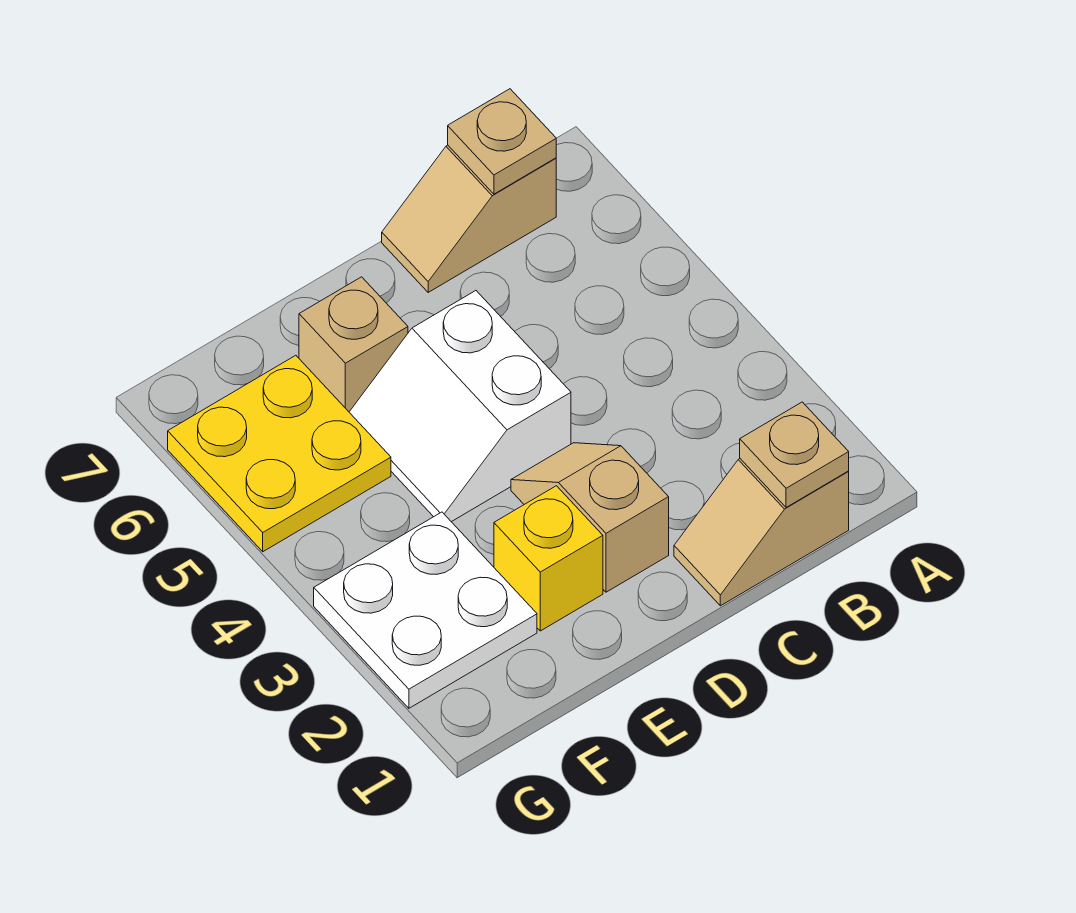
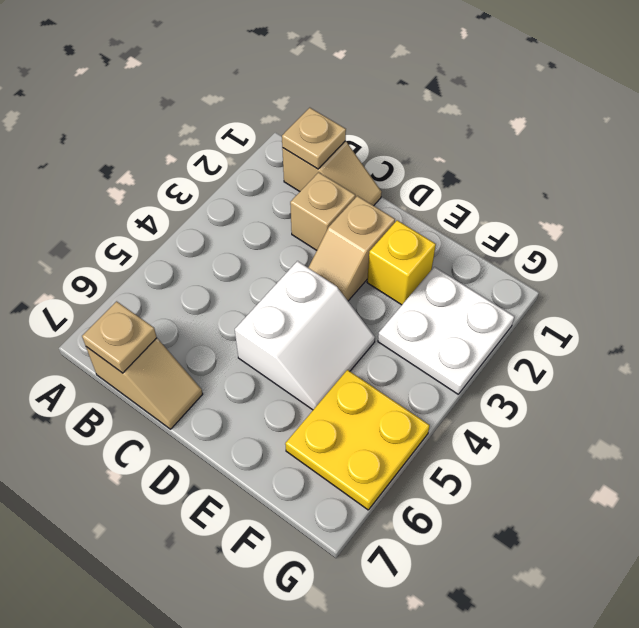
tan brick E6 level 1 -> tan brick C2 level 1

